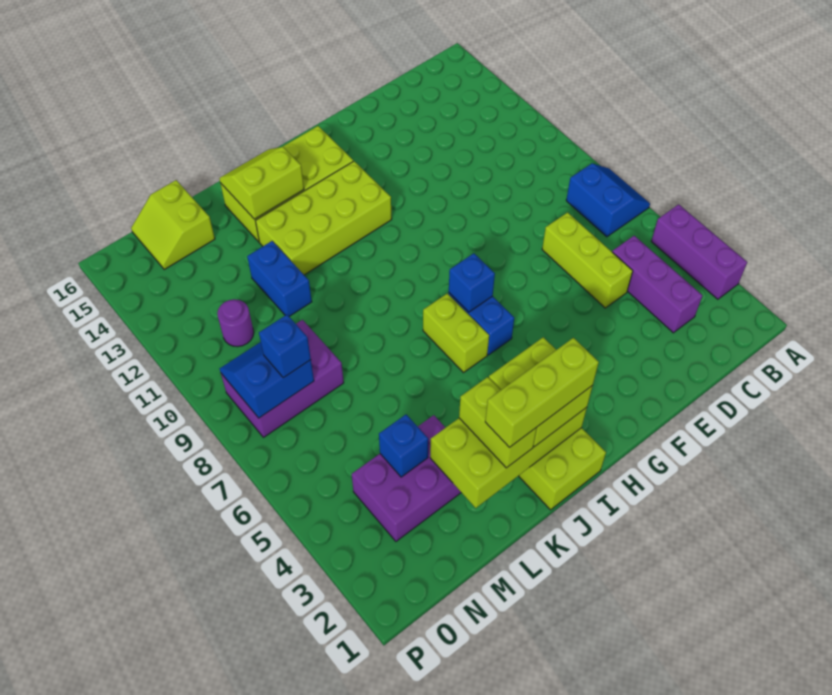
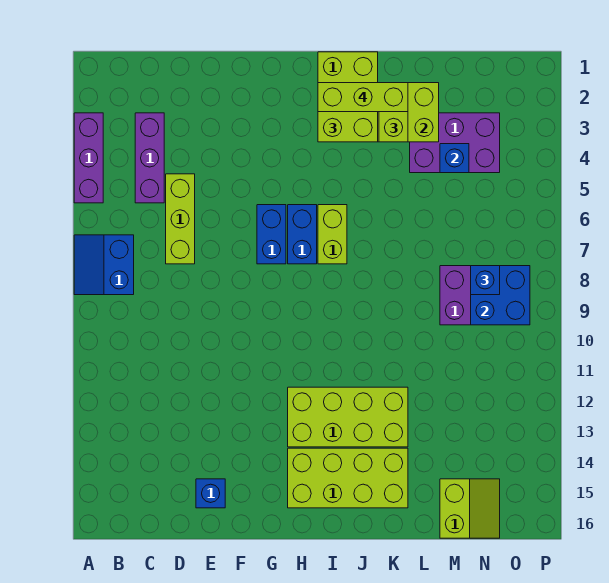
blue brick H7 level 2 -> blue brick E15 level 1
lime slope J14:K15 level 2 top 14 -> none
blue brick L11:L12 level 1 -> blue brick G6:G7 level 1
blue slope N8:O9 level 2 top 8 -> blue brick N8:O9 level 2
purple round brick N11 level 1 -> none

